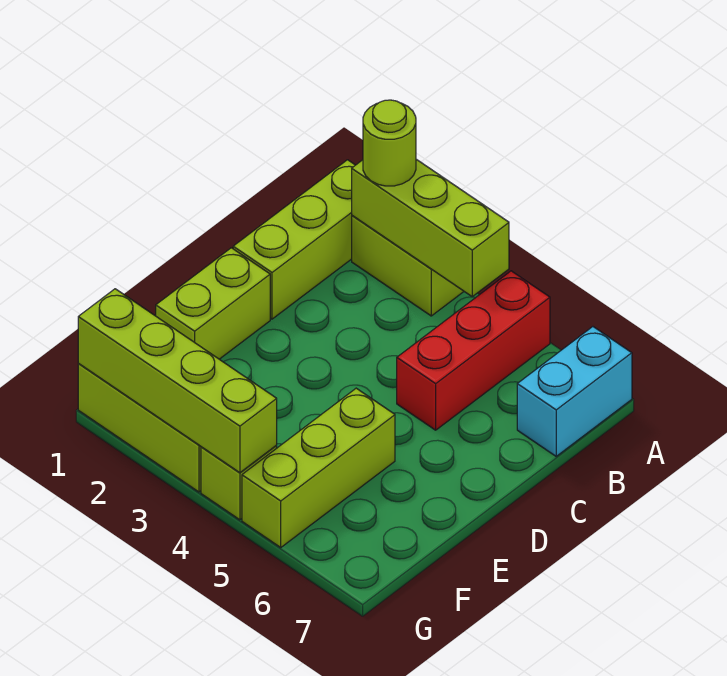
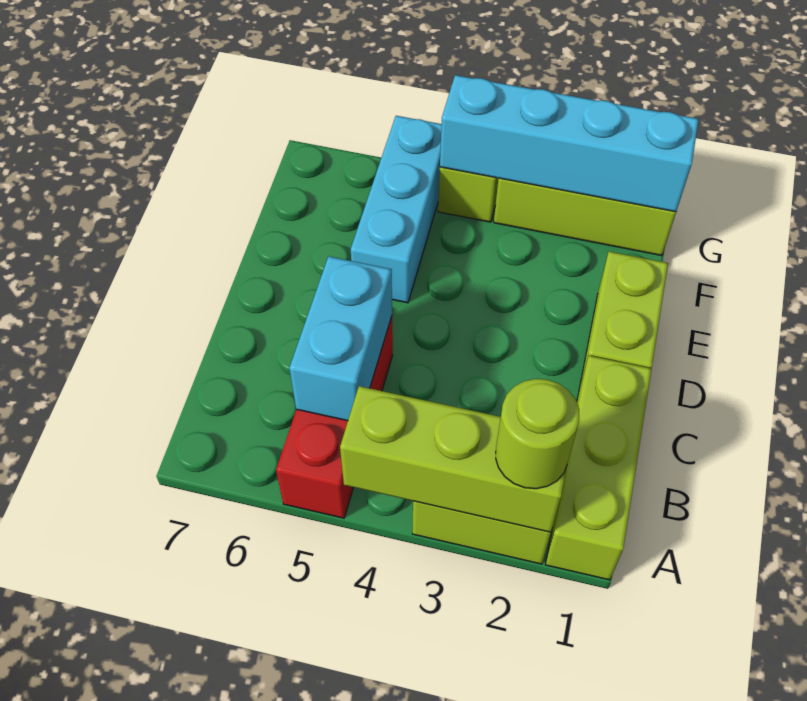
cyan brick A7:B7 level 1 -> cyan brick B5:C5 level 2
lime brick E5:G5 level 1 -> cyan brick E5:G5 level 1
lime brick G1:G4 level 2 -> cyan brick G1:G4 level 2

